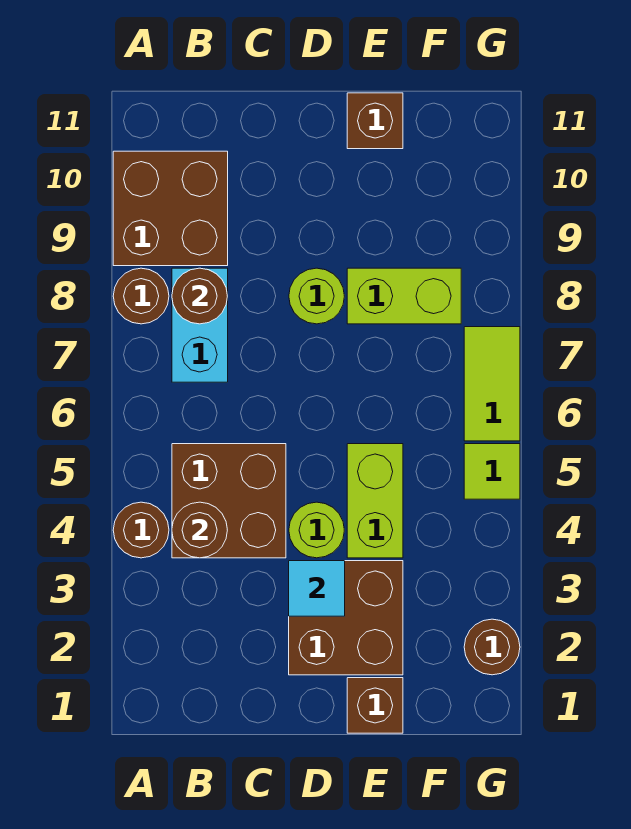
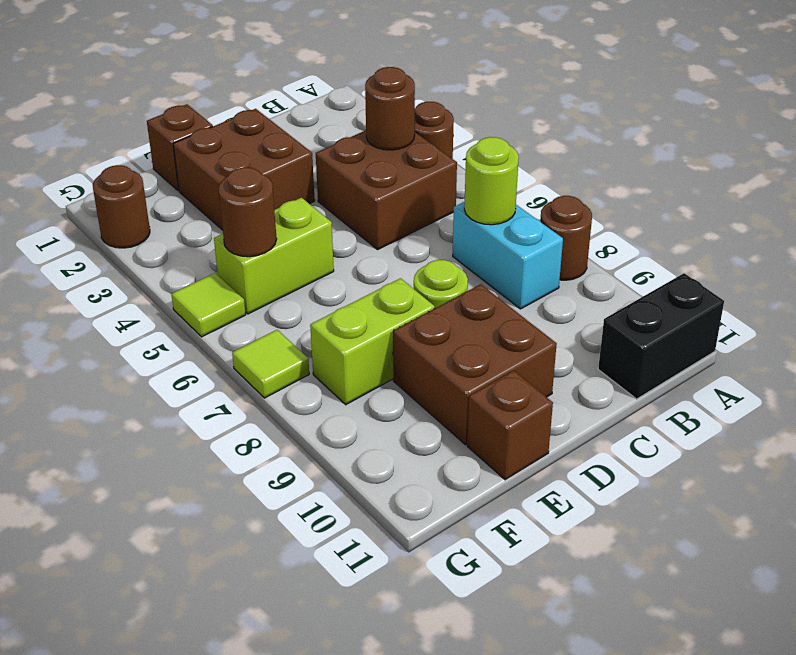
brown brick A9:B10 level 1 -> brown brick D9:E10 level 1
none -> black brick A11:B11 level 1
brown round brick B8 level 2 -> brown round brick F5 level 2
cyan tile D3 level 2 -> none
lime round brick D4 level 1 -> lime round brick B7 level 2
lime brick E4:E5 level 1 -> lime brick E5:F5 level 1
lime tile G6:G7 level 1 -> lime tile G7 level 1

